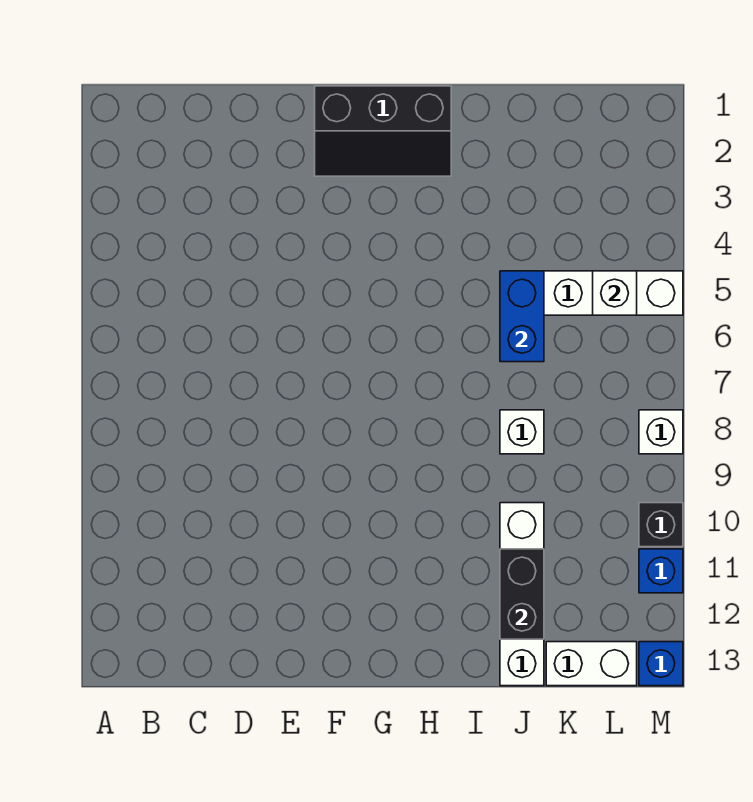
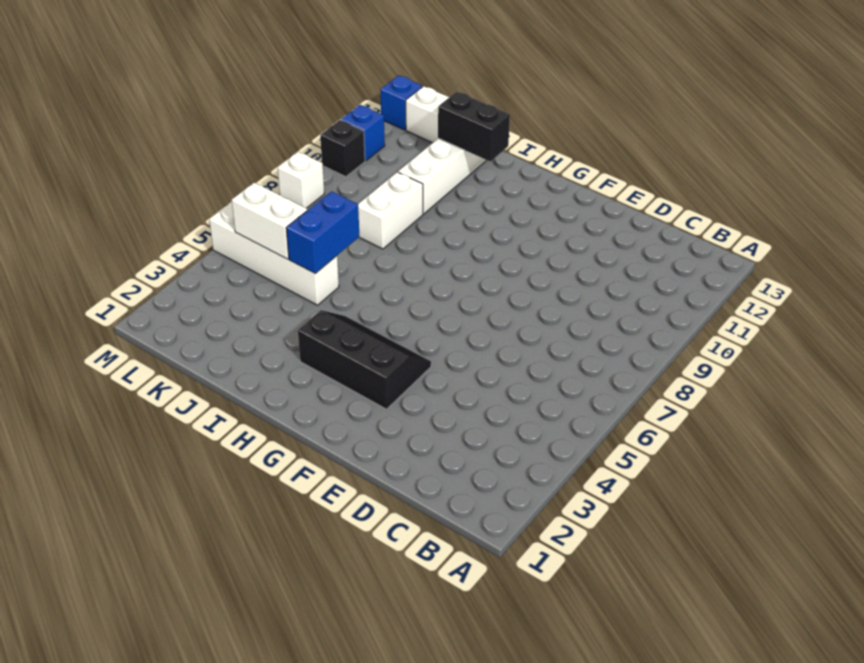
black slope F1:H2 level 1 top 1 -> black slope F3:H4 level 1 top 3
white brick J8 level 1 -> white brick J8:J9 level 1
black brick J11:J12 level 2 -> black brick I12:J12 level 2
white brick L5 level 2 -> white brick K5:L5 level 2

